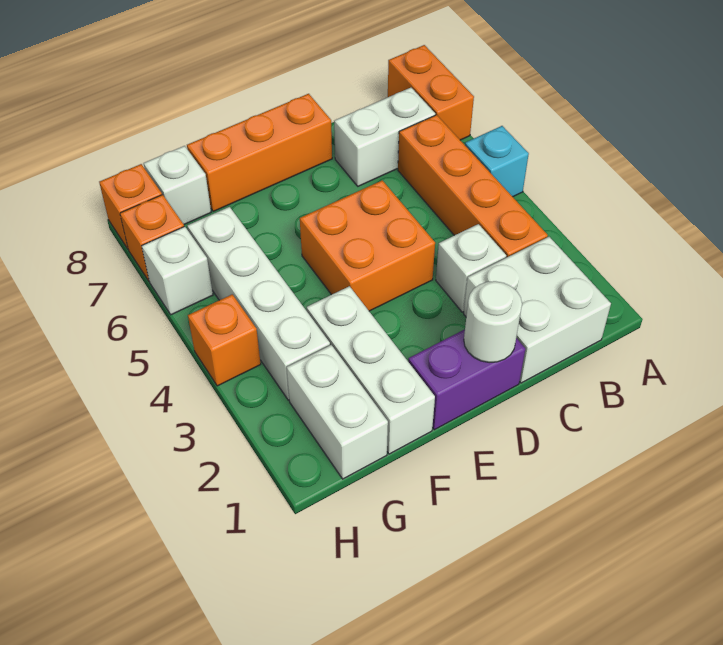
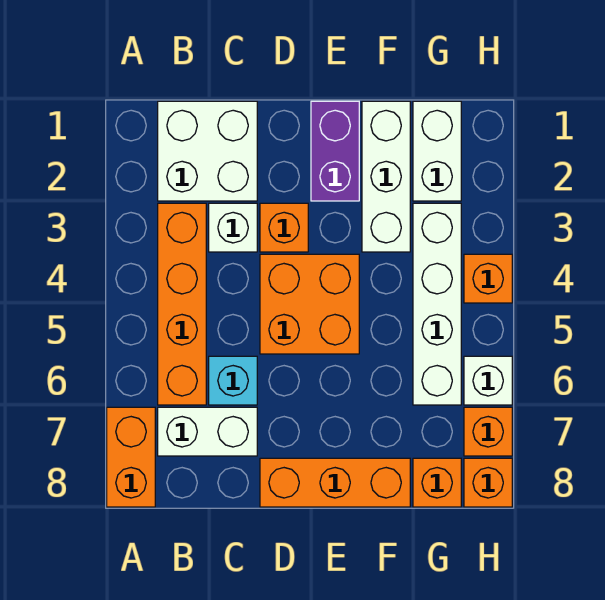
cyan brick A5 level 1 -> cyan brick C6 level 1
purple brick D1:E1 level 1 -> purple brick E1:E2 level 1
white round brick D1 level 2 -> none
none -> orange brick D3 level 1
white brick G8 level 1 -> orange brick G8 level 1

